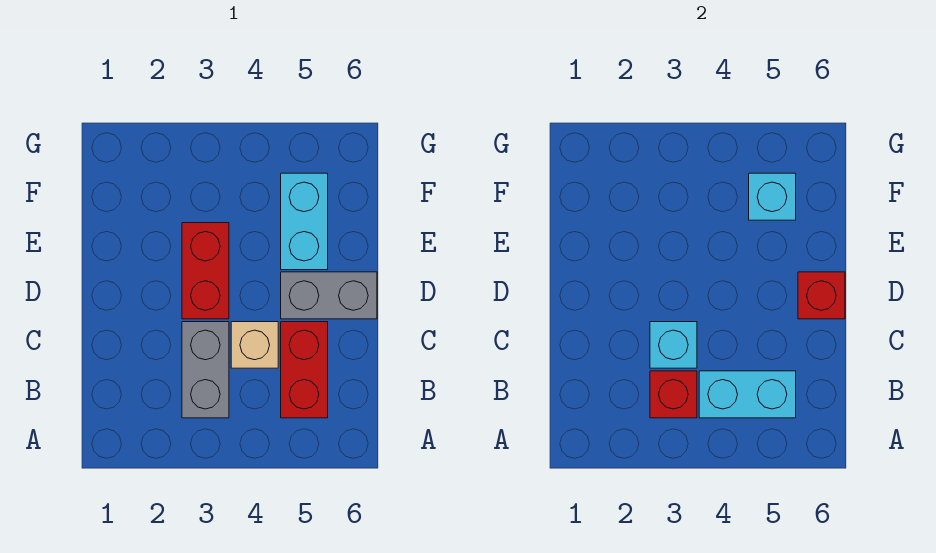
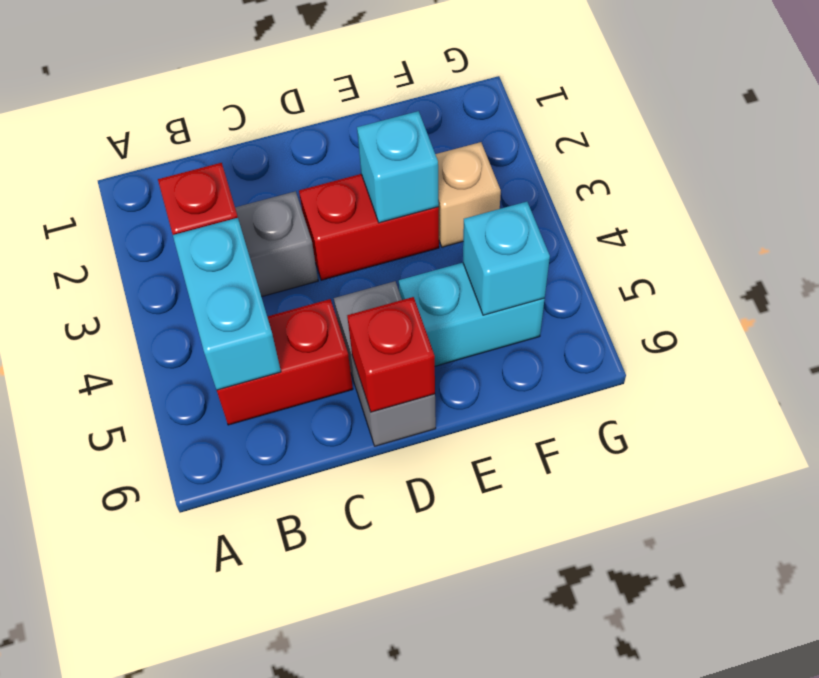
cyan brick C3 level 2 -> cyan brick E3 level 2
tan brick C4 level 1 -> tan brick F3 level 1

